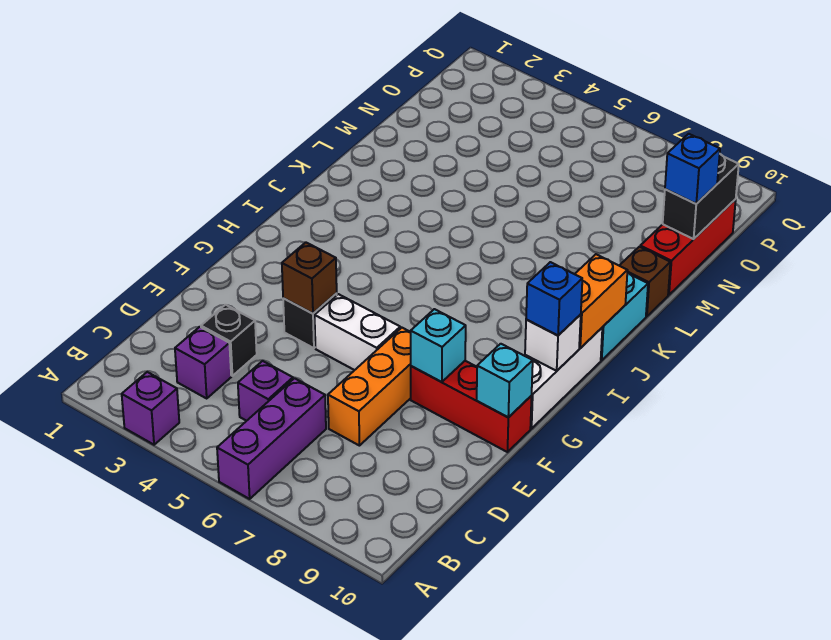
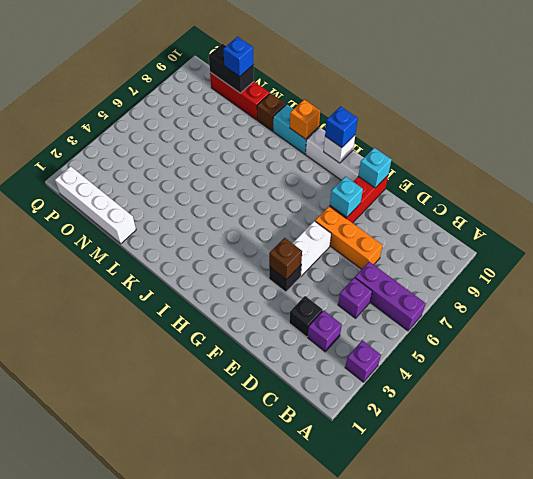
orange brick I10:J10 level 2 -> orange brick J10 level 2
none -> white brick M1:P1 level 1

